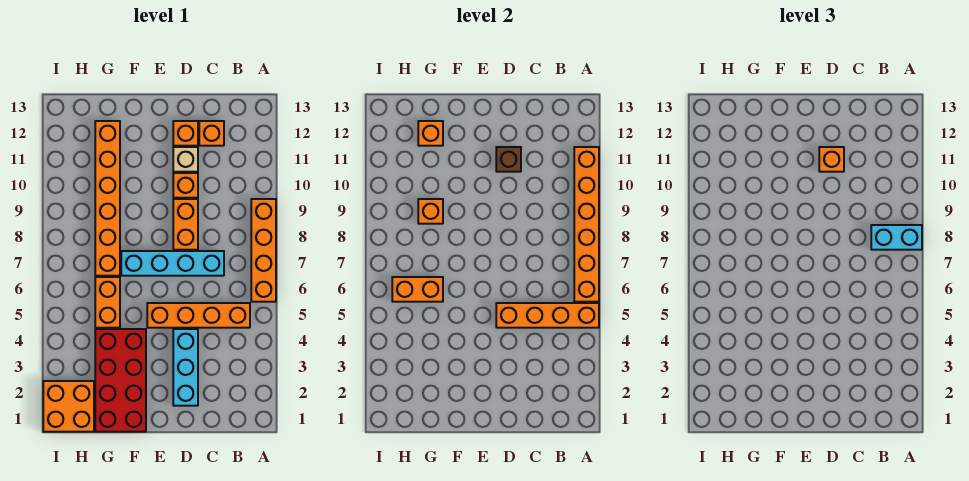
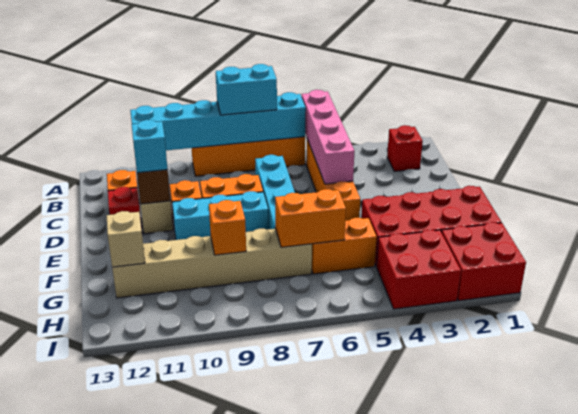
orange brick A5:D5 level 2 -> pink brick A5:D5 level 2
orange brick A6:A11 level 2 -> cyan brick A6:A11 level 2
cyan brick A8:B8 level 3 -> cyan brick A7:A8 level 3
none -> red brick B2 level 1
cyan brick D2:D4 level 1 -> cyan brick E8:E10 level 1
orange brick D11 level 3 -> cyan brick D11 level 3
orange brick D12 level 1 -> red brick D12 level 1
orange brick G6:H6 level 2 -> orange brick G6:G7 level 2
orange brick G7:G12 level 1 -> tan brick G7:G12 level 1
orange brick G12 level 2 -> tan brick G12 level 2
orange brick H1:I2 level 1 -> red brick H1:I2 level 1
none -> red brick H3:I4 level 1

